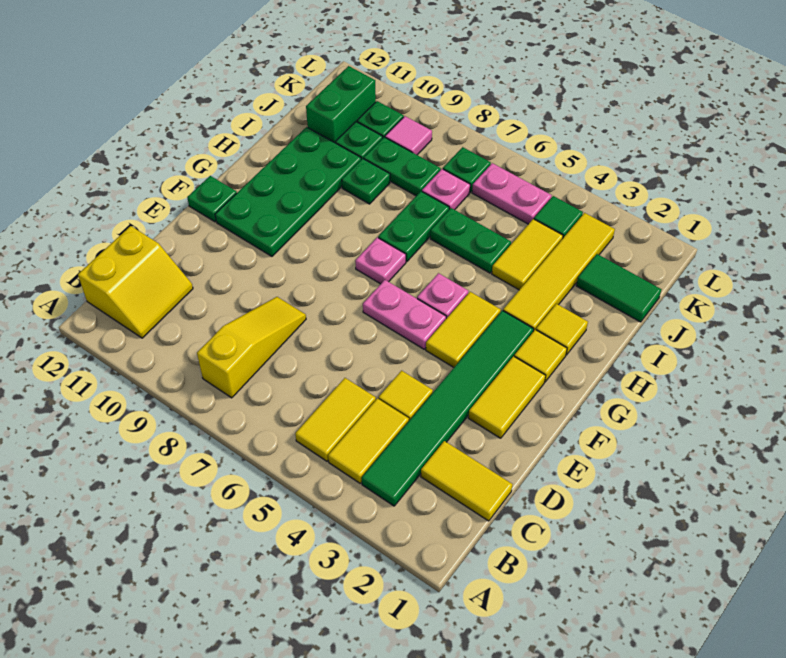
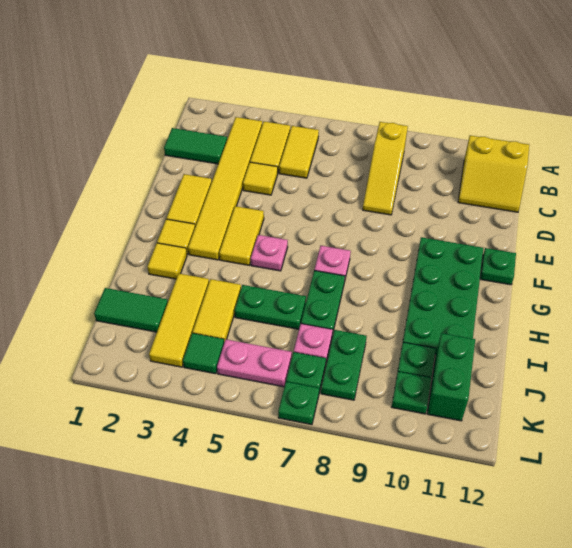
green tile B3:G3 level 1 -> yellow tile B3:G3 level 1
yellow slope B11:C12 level 1 top 12 -> yellow slope B11:C12 level 1 top B
yellow tile C1:C2 level 1 -> green tile C1:C2 level 1
pink plate F5:F6 level 1 -> none
yellow tile H3:K3 level 1 -> yellow tile I3:K3 level 1
green plate I9 level 1 -> green plate L7 level 1
green plate J8:J9 level 1 -> green plate J8:K8 level 1
pink tile K9 level 1 -> none

